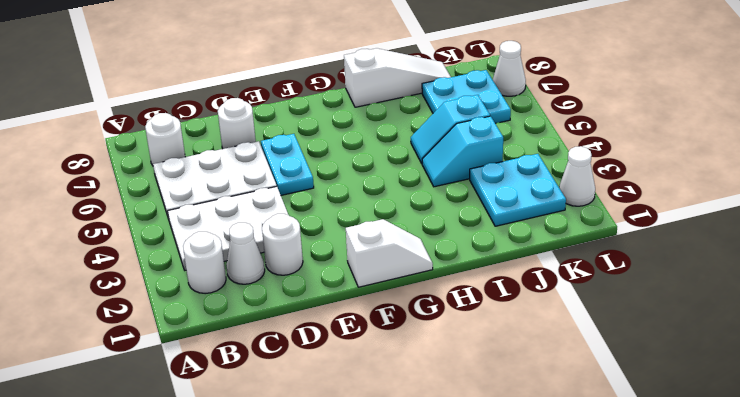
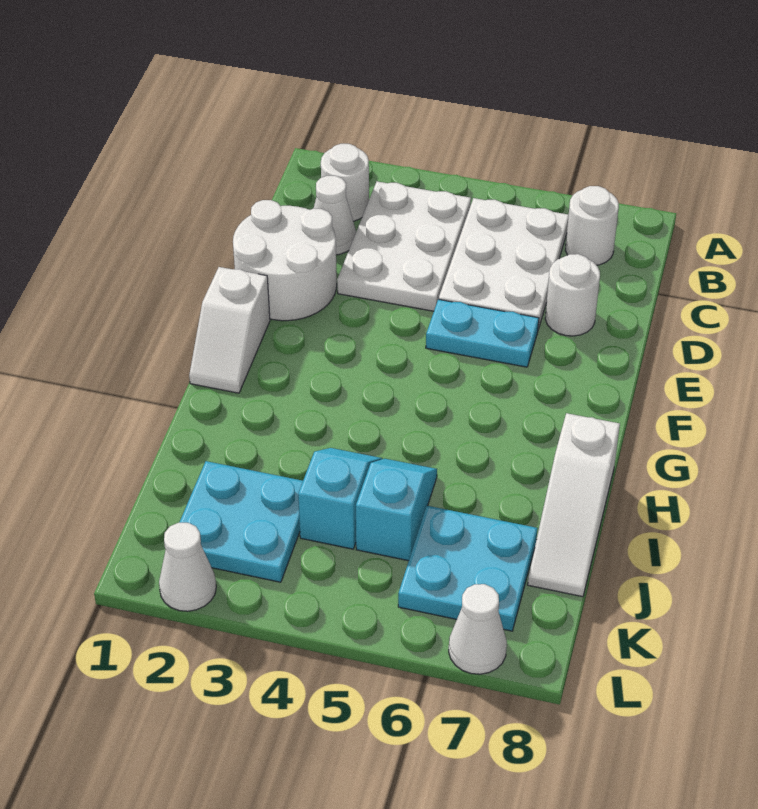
white round brick D2 level 1 -> white round brick D1:E2 level 1

